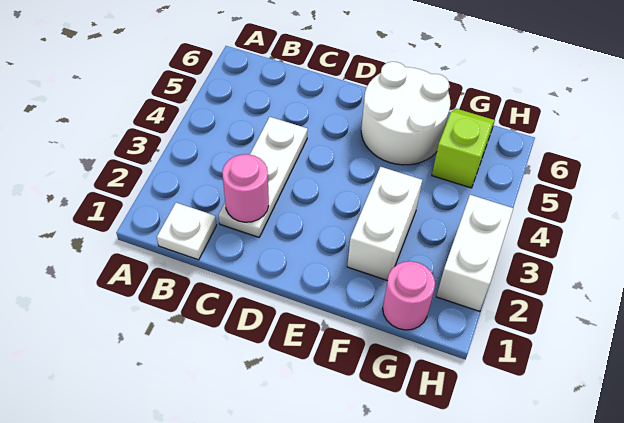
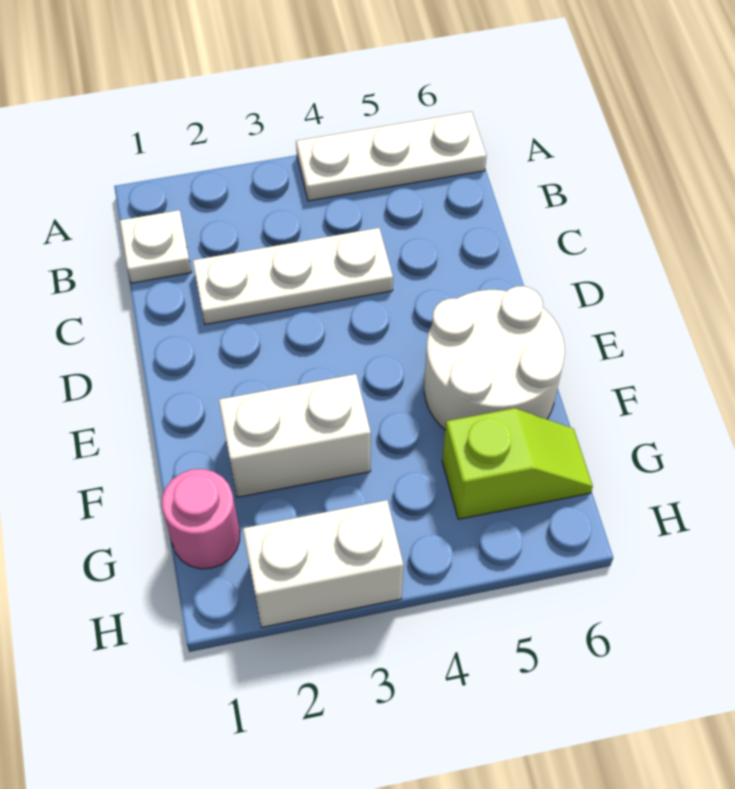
none -> white plate A4:A6 level 1
pink round brick C2 level 2 -> none

